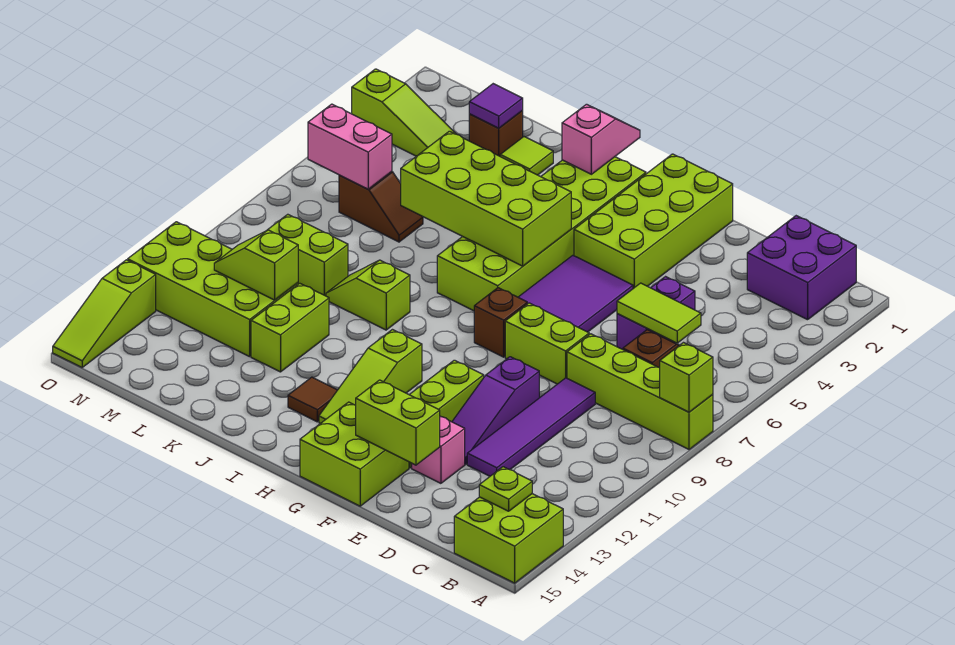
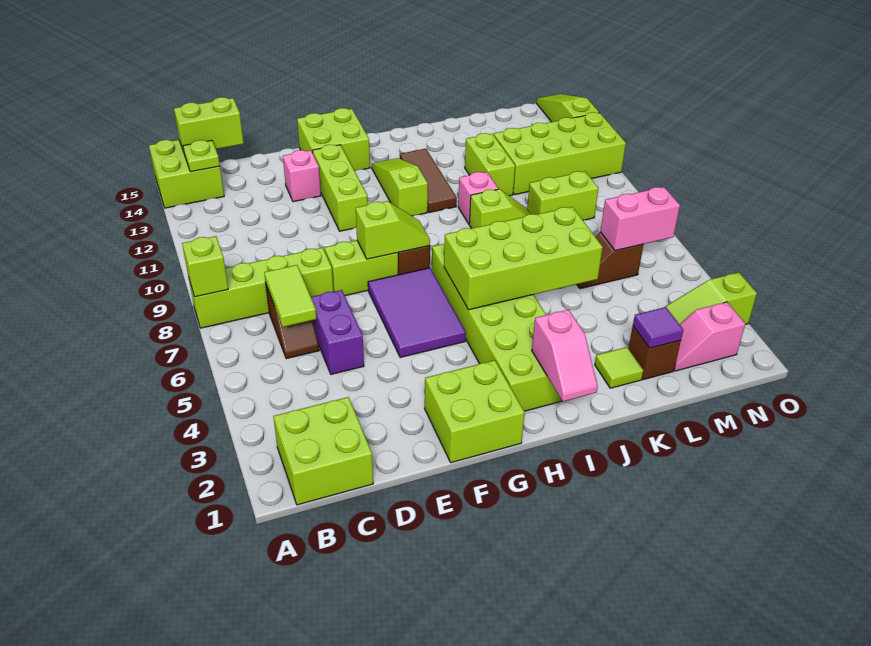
purple brick B1:C2 level 1 -> lime brick B1:C2 level 1
lime tile C6:D6 level 2 -> lime tile C6:C7 level 2
purple tile D9:D12 level 1 -> none
purple slope E10:E12 level 1 top 10 -> none
lime brick E14:F14 level 2 -> lime brick B15:C15 level 2
lime brick F1:G4 level 1 -> lime brick F1:G2 level 1
brown tile I13 level 1 -> brown tile I11:I13 level 1
none -> pink brick J10 level 1
lime slope L11:M11 level 2 top L -> lime slope F8:G8 level 2 top F
none -> pink slope M2:N2 level 1 top N

